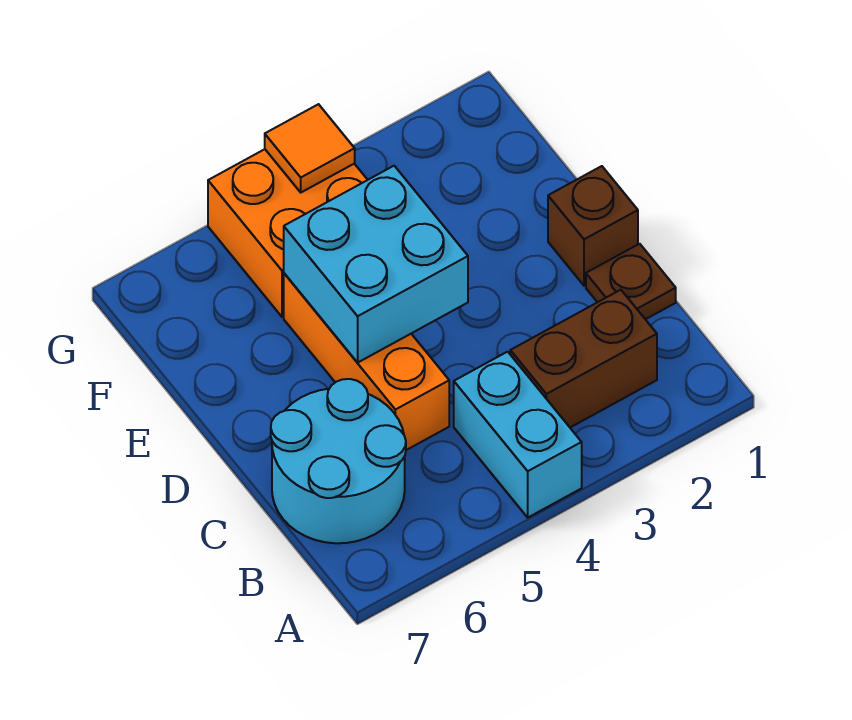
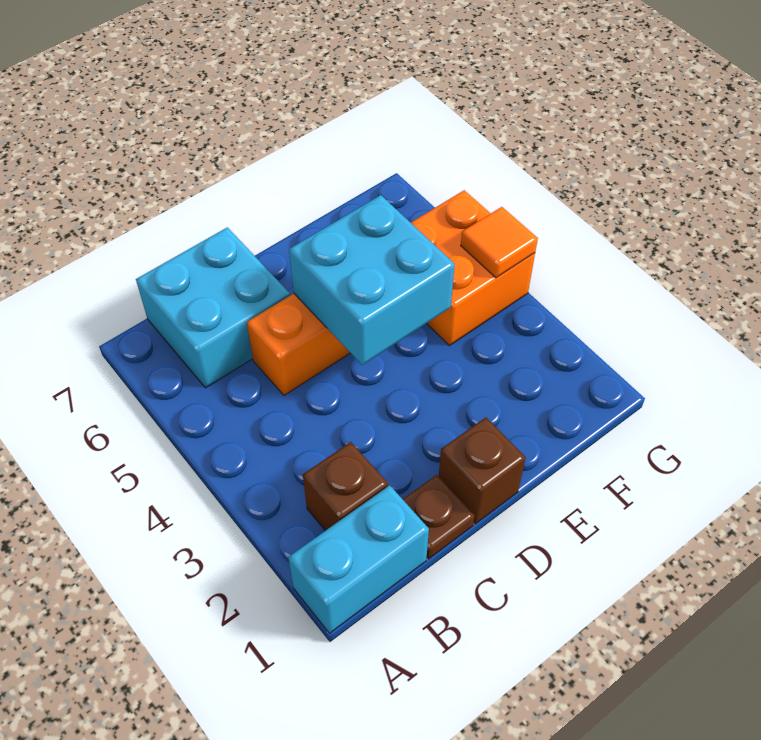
cyan brick A4:B4 level 1 -> cyan brick A1:B1 level 1
brown brick B2:B3 level 1 -> brown brick B2 level 1
cyan round brick B6:C7 level 1 -> cyan brick B6:C7 level 1

